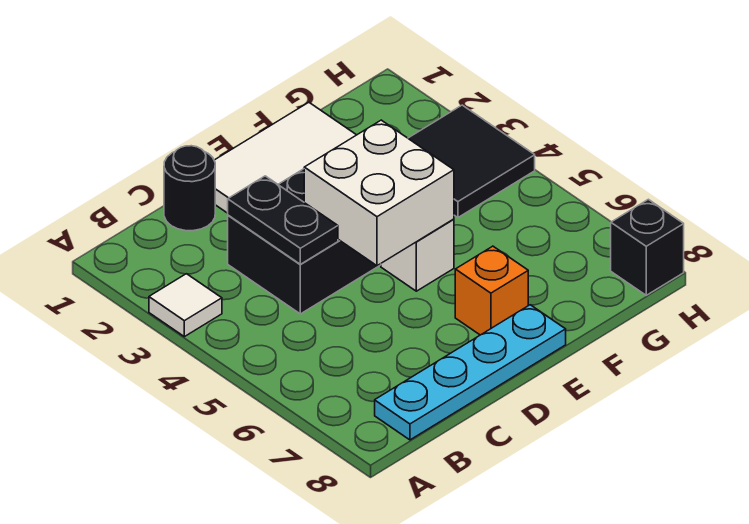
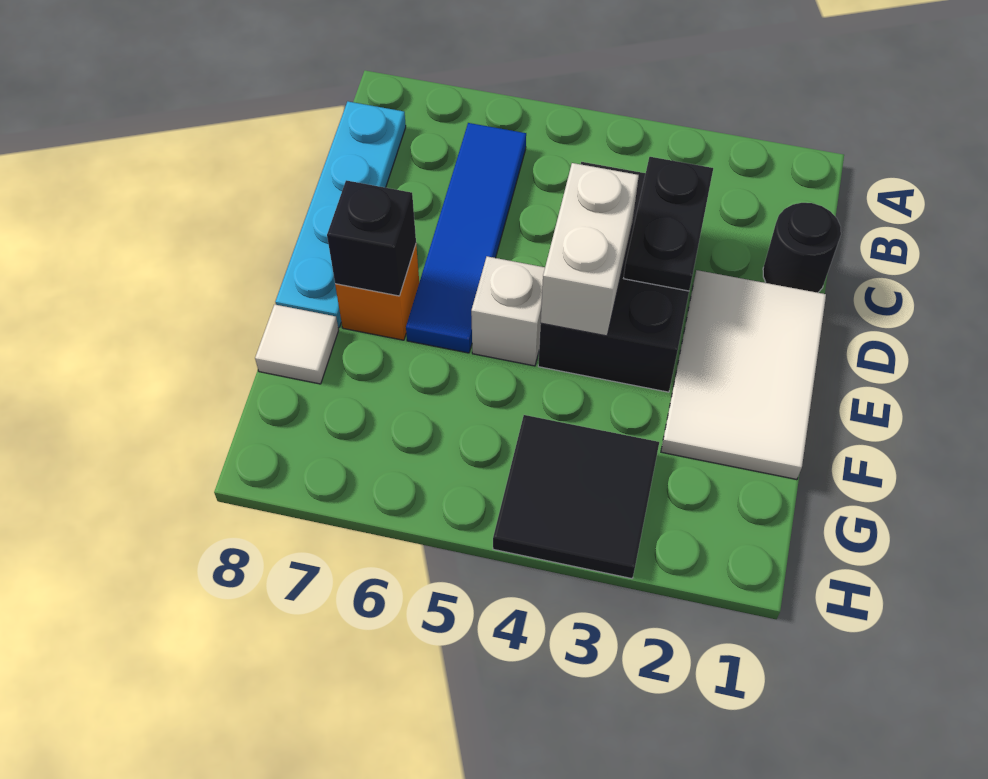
white tile A3 level 1 -> white tile F8 level 1
none -> blue tile B6:E6 level 1
black plate C3:C4 level 2 -> black plate C3:D3 level 2
white brick D4:E5 level 2 -> white brick D4:E4 level 2
black brick H8 level 1 -> black brick E7 level 2

